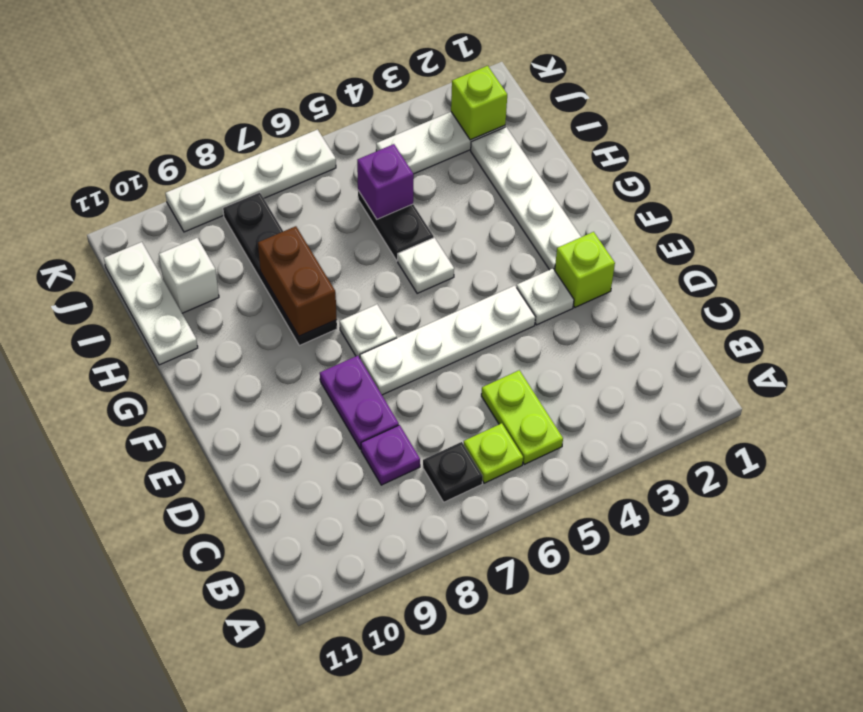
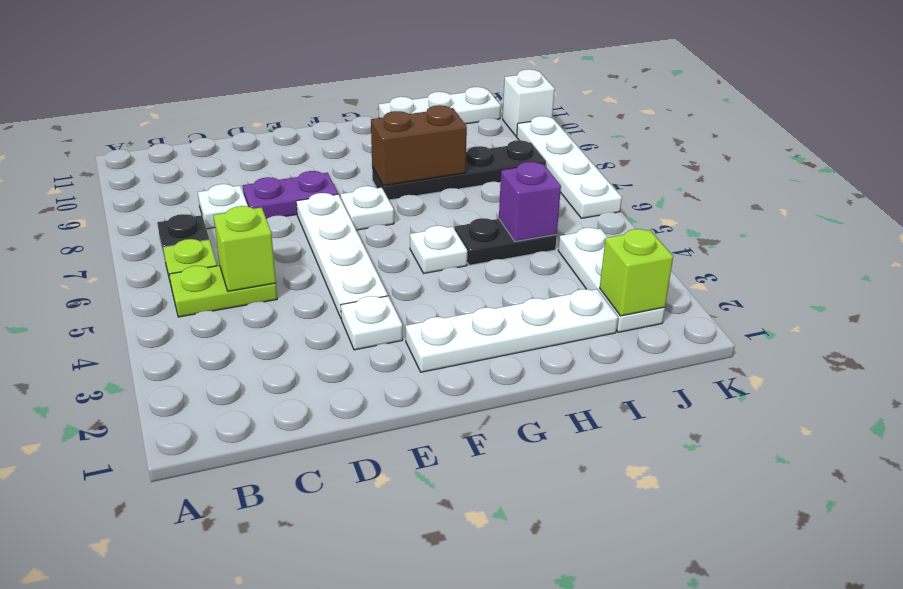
purple plate C8 level 1 -> white plate C8 level 1
lime brick E2 level 1 -> lime brick C5 level 2
white brick I10 level 1 -> white brick K10 level 1

